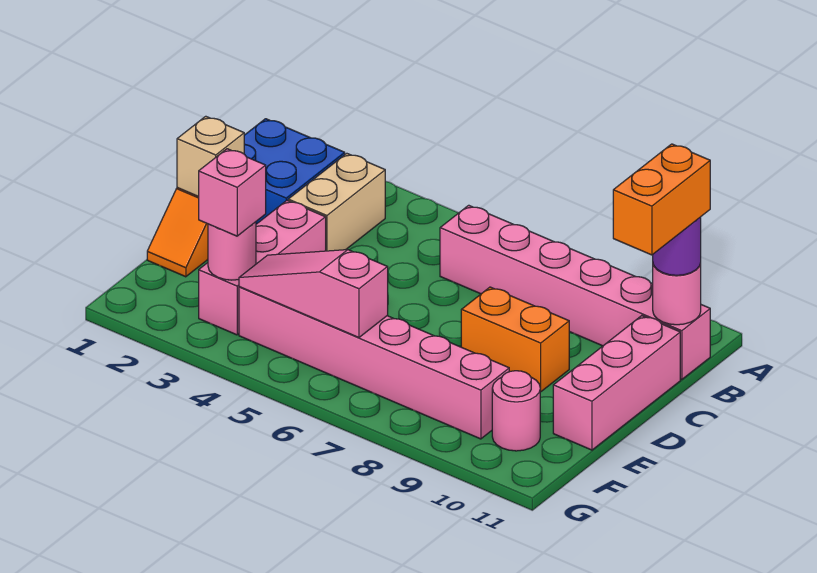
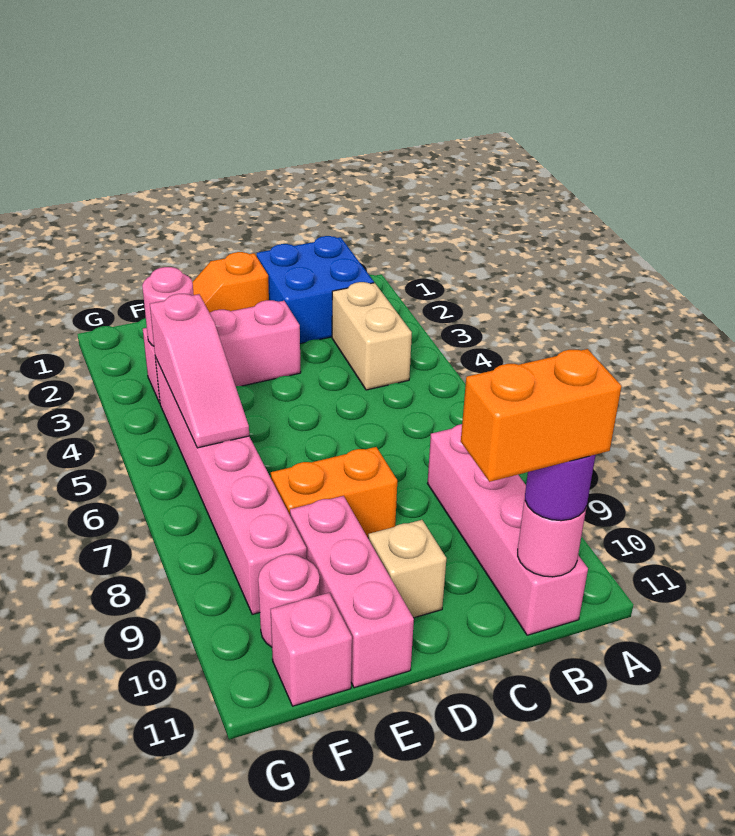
tan brick B3:C3 level 1 -> tan brick B3:B4 level 1
pink brick B6:B11 level 1 -> pink brick B8:B11 level 1
pink brick C11:E11 level 1 -> pink brick E9:E11 level 1
tan brick D1 level 2 -> tan brick D10 level 1
orange brick D8:D9 level 1 -> orange brick D8:E8 level 1
pink brick F3 level 3 -> pink brick F11 level 1
pink slope F4:F6 level 2 top 6 -> pink slope F4:F6 level 2 top 4

